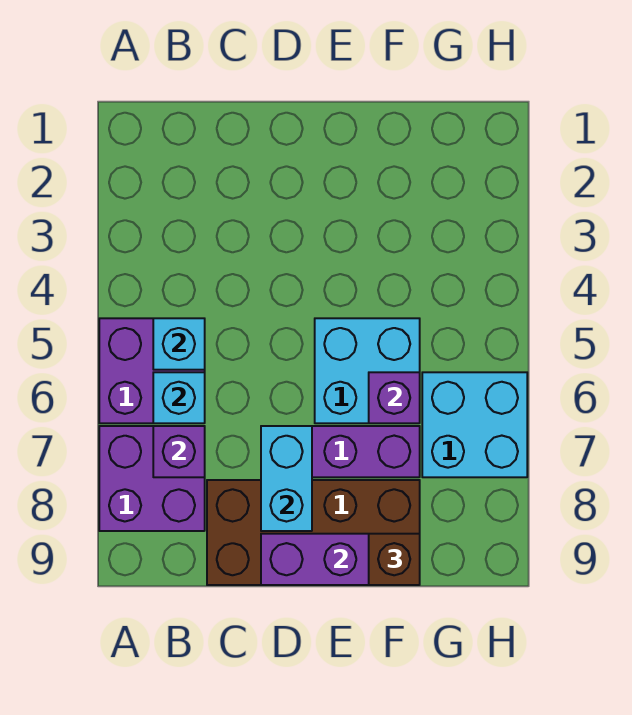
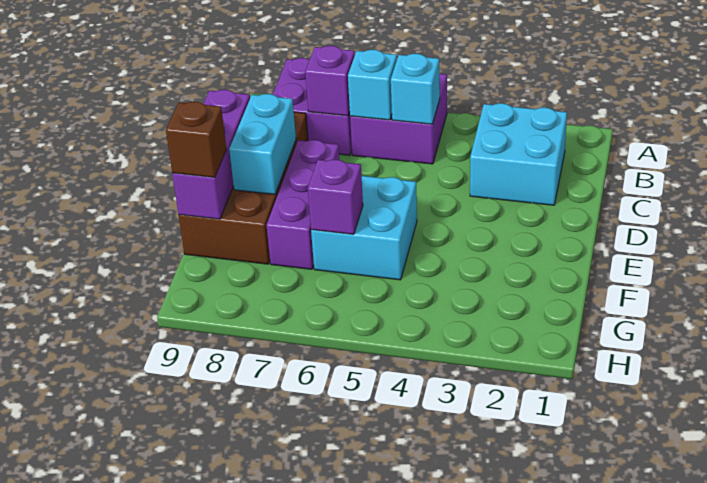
cyan brick D7:D8 level 2 -> cyan brick D8:E8 level 2
cyan brick G6:H7 level 1 -> cyan brick B2:C3 level 1

